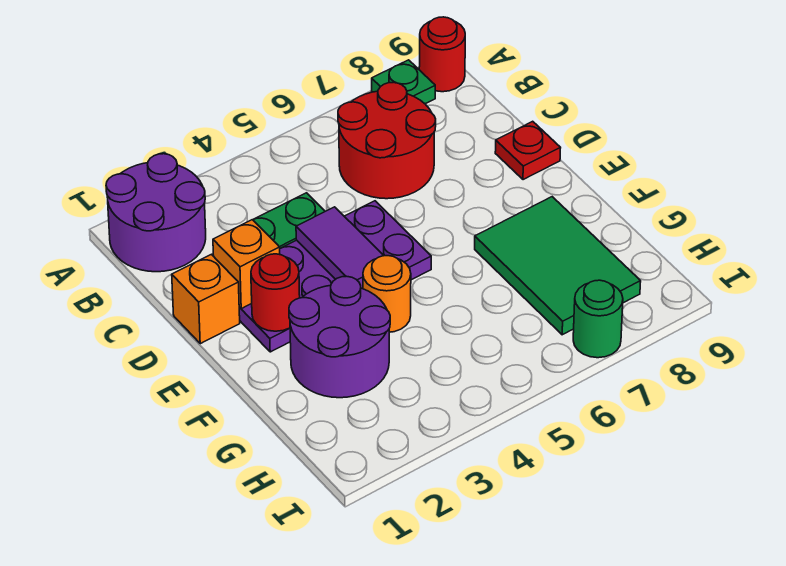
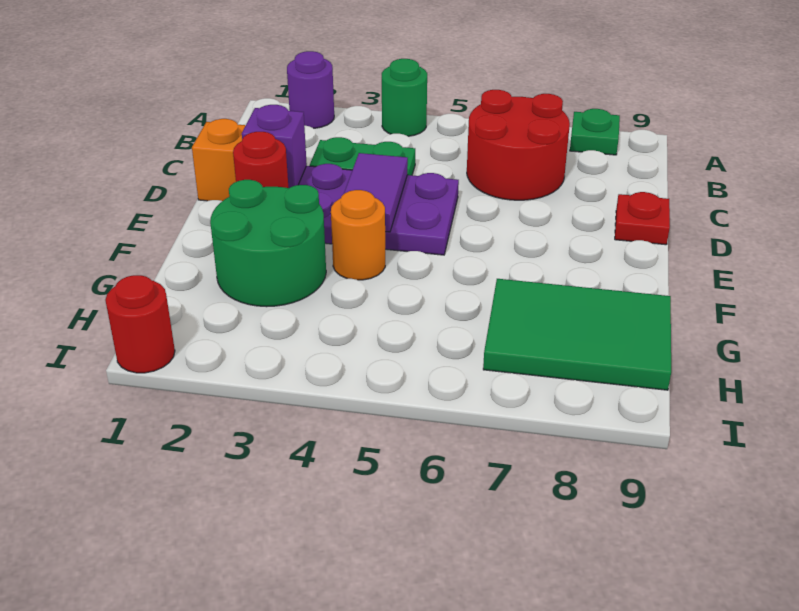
purple round brick A1:B2 level 1 -> purple round brick A2 level 1
red round brick A9 level 1 -> red round brick I1 level 1
orange brick D2 level 2 -> purple brick D2 level 2
purple round brick F2:G3 level 1 -> green round brick F2:G3 level 1
green tile F7:H8 level 1 -> green tile G7:H9 level 1
green round brick I7 level 1 -> green round brick A4 level 1

